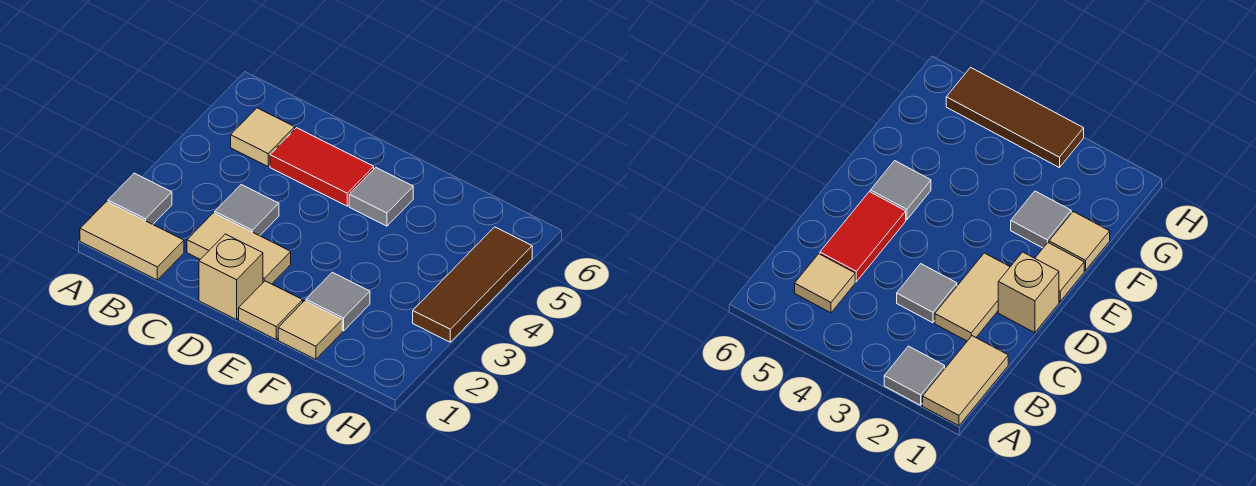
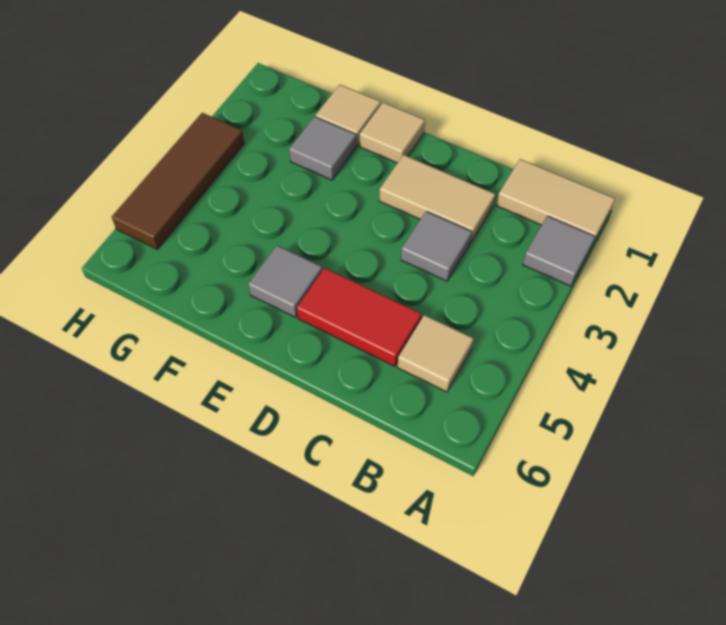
tan brick D1 level 1 -> none

